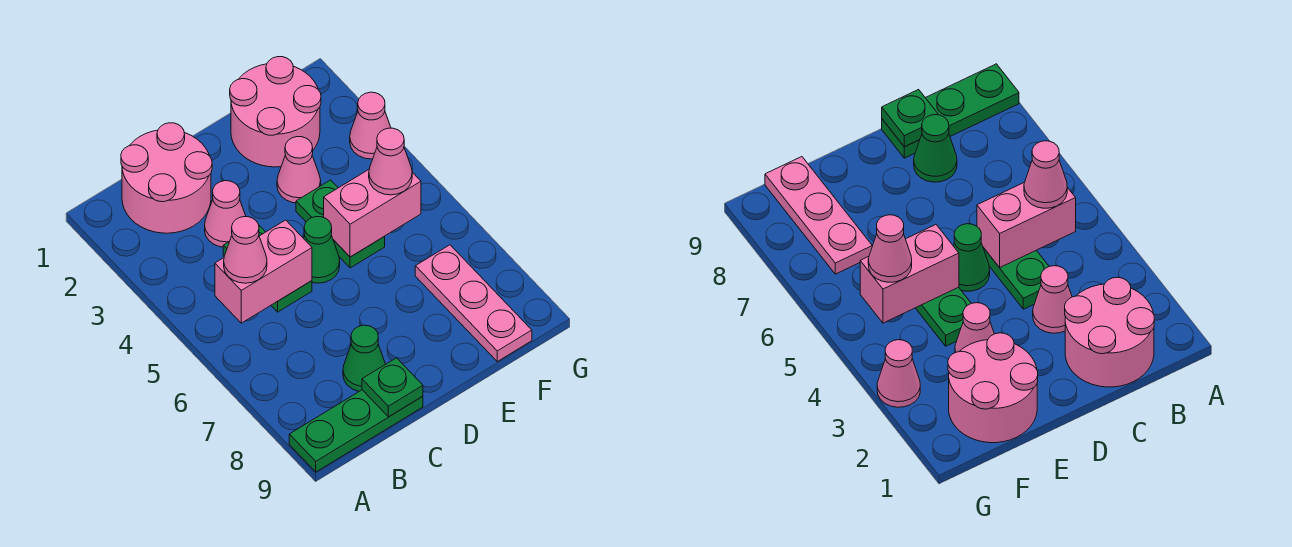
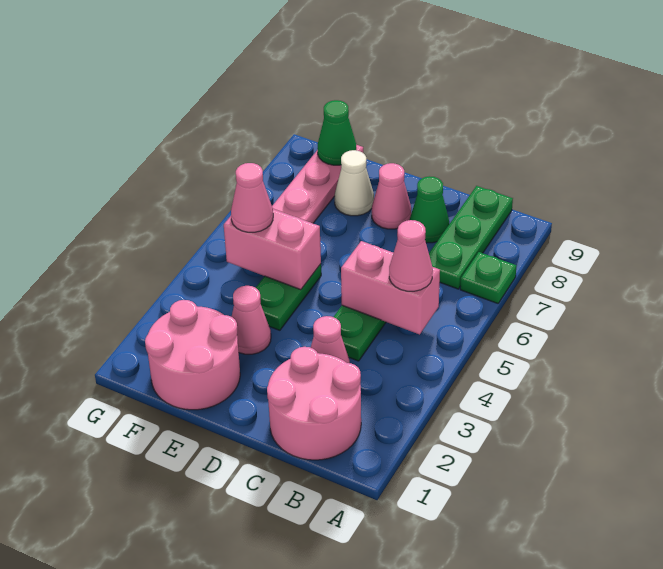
green plate A9:C9 level 1 -> green plate B7:B9 level 1
green plate C9 level 2 -> green plate A7 level 1
green cone D5 level 1 -> green cone F9 level 2
none -> white cone E8 level 1
pink cone G3 level 1 -> pink cone D8 level 1

